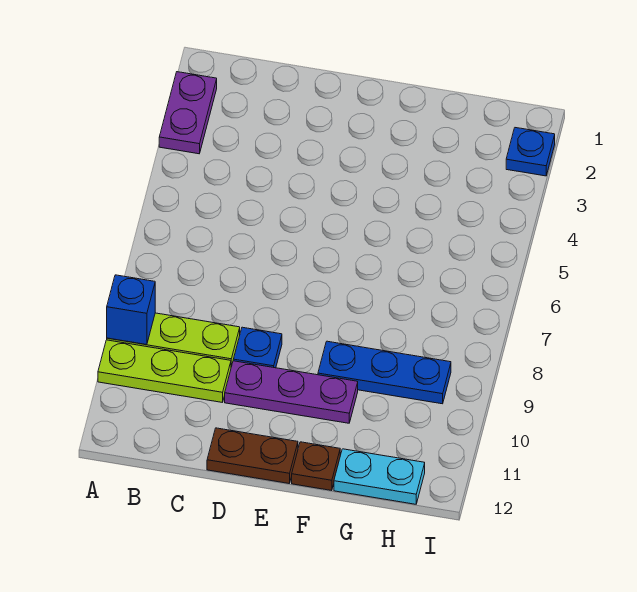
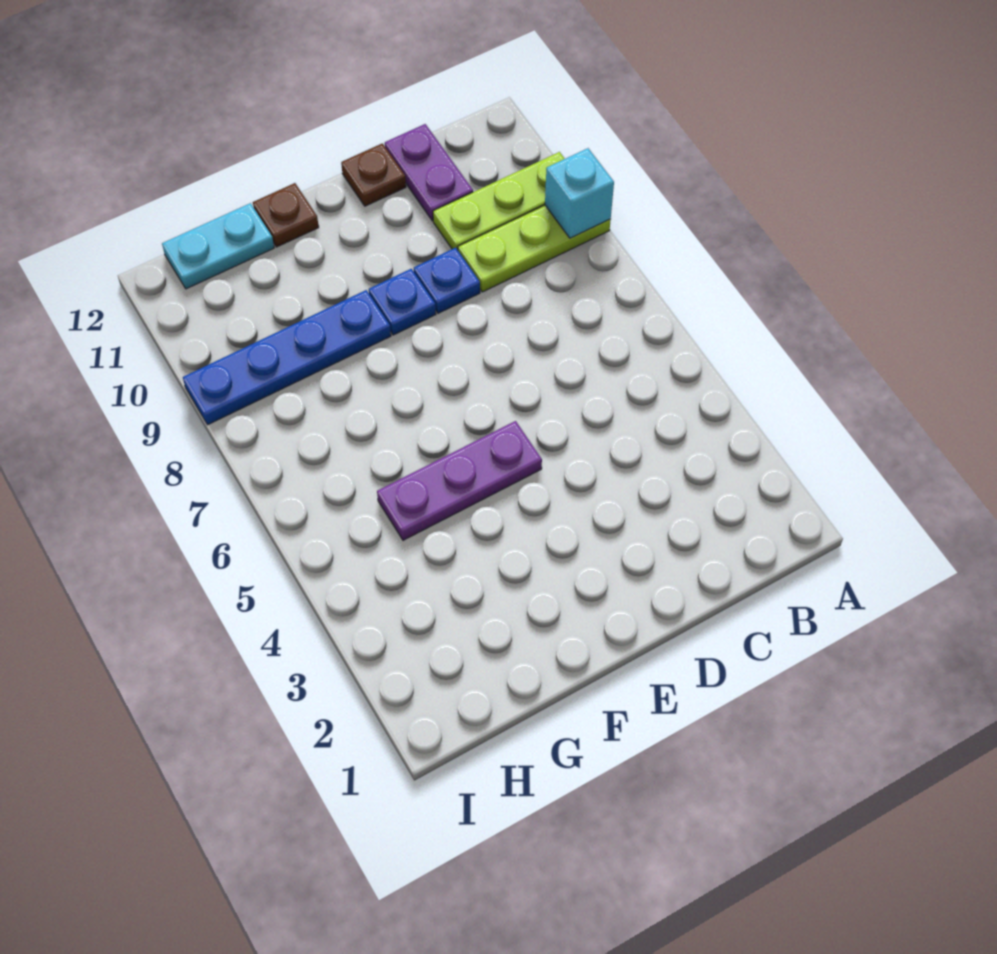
purple plate A2:A3 level 1 -> purple plate C11:C12 level 1
blue brick A9 level 2 -> cyan brick A9 level 2
purple plate D10:F10 level 1 -> purple plate E5:G5 level 1
brown plate D12:E12 level 1 -> brown plate D12 level 1
blue plate F9:H9 level 1 -> blue plate F9:I9 level 1
blue plate I2 level 1 -> blue plate E9 level 1

